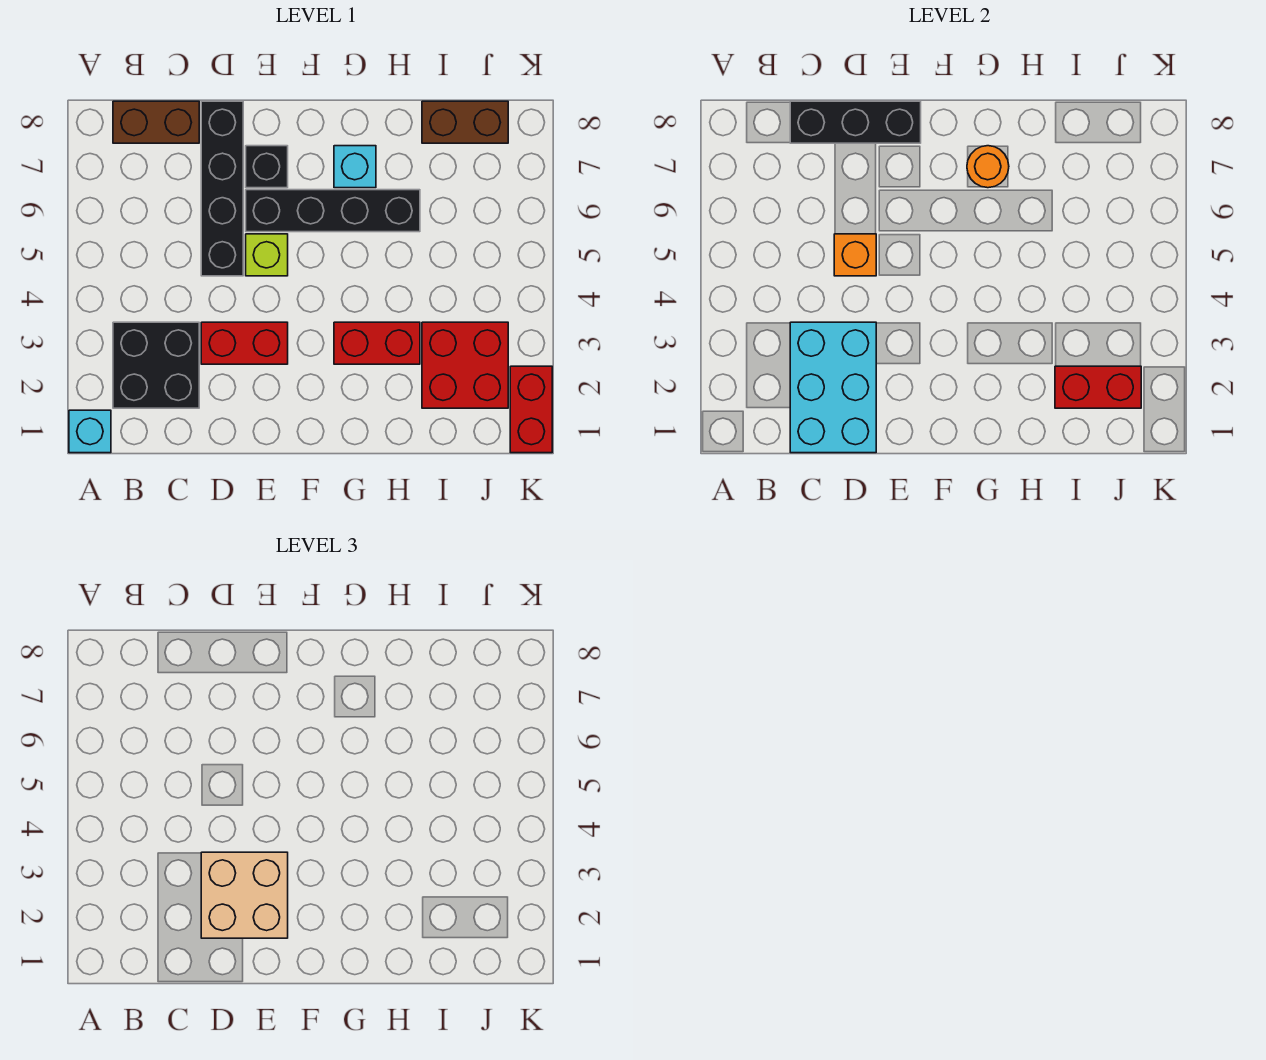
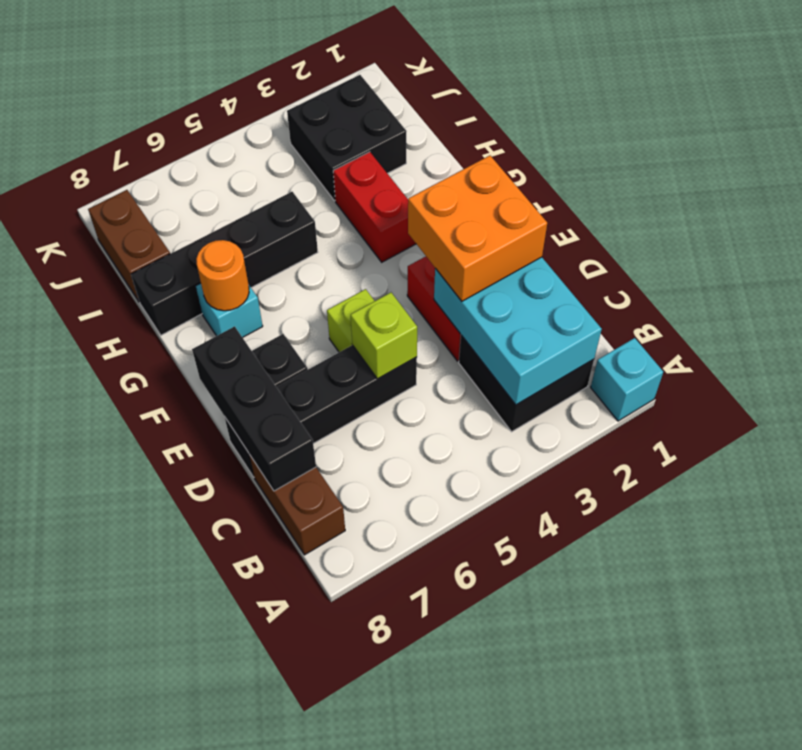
cyan brick C1:D3 level 2 -> cyan brick B2:D3 level 2
tan brick D2:E3 level 3 -> orange brick D2:E3 level 3
orange brick D5 level 2 -> lime brick D5 level 2
black brick E6:H6 level 1 -> black brick H5:H8 level 1
red brick I2:J3 level 1 -> black brick I2:J3 level 1
red brick I2:J2 level 2 -> none
red brick K1:K2 level 1 -> none

